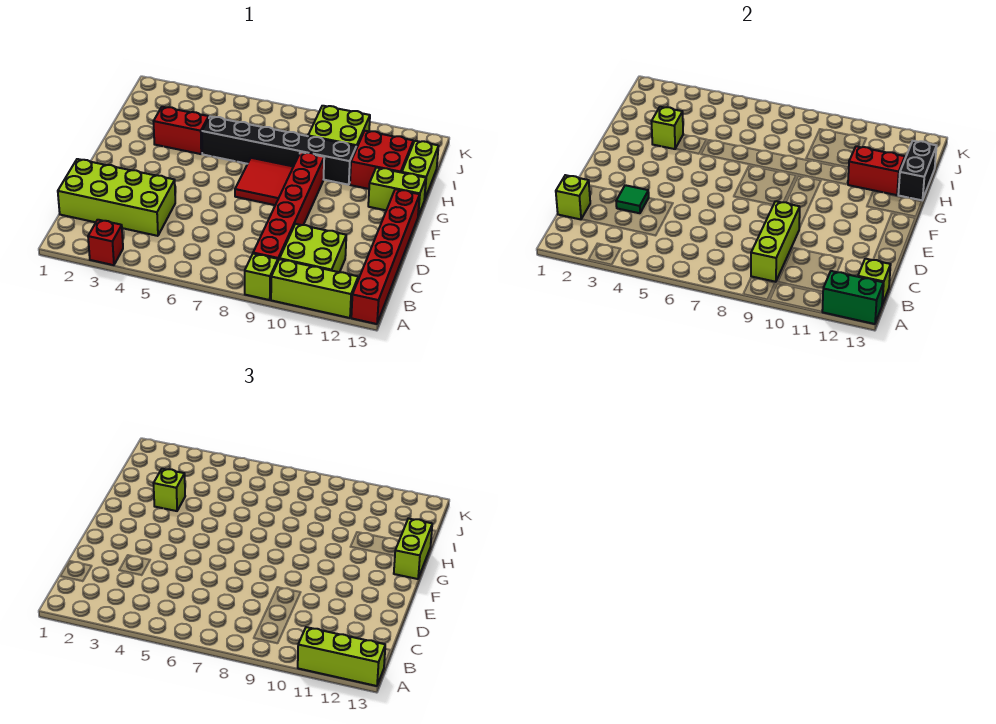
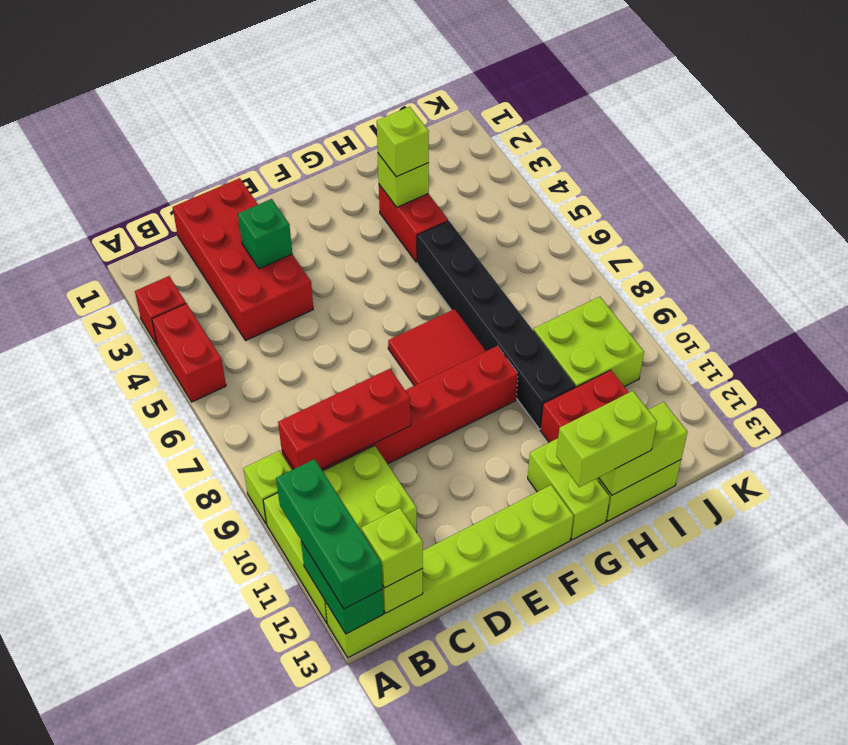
lime brick A11:A13 level 3 -> green brick A11:A13 level 3
red brick A13:F13 level 1 -> lime brick A13:F13 level 1
lime brick B9:D9 level 2 -> red brick B9:D9 level 2
lime brick C1:D4 level 1 -> red brick C1:D4 level 1
lime brick C1 level 2 -> lime brick B13 level 3
green tile D3 level 2 -> green brick D3 level 2
red brick H11:H12 level 2 -> red brick A4:A5 level 1
black brick H13:I13 level 2 -> lime brick H13:I13 level 2

